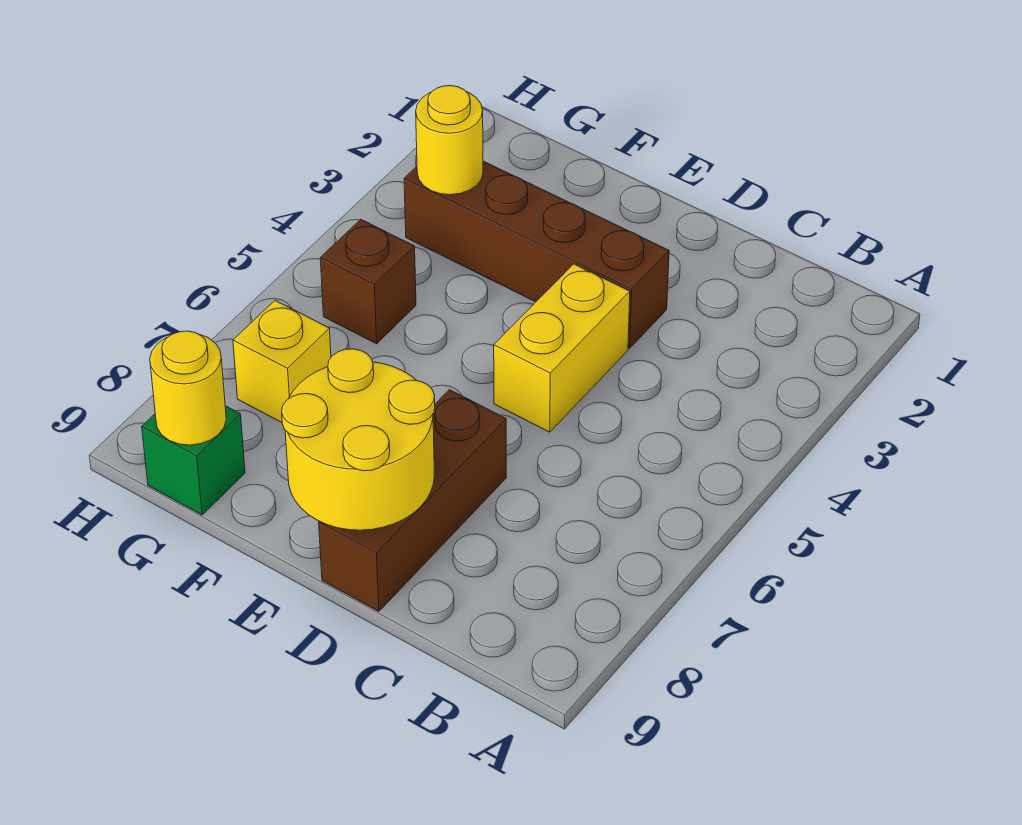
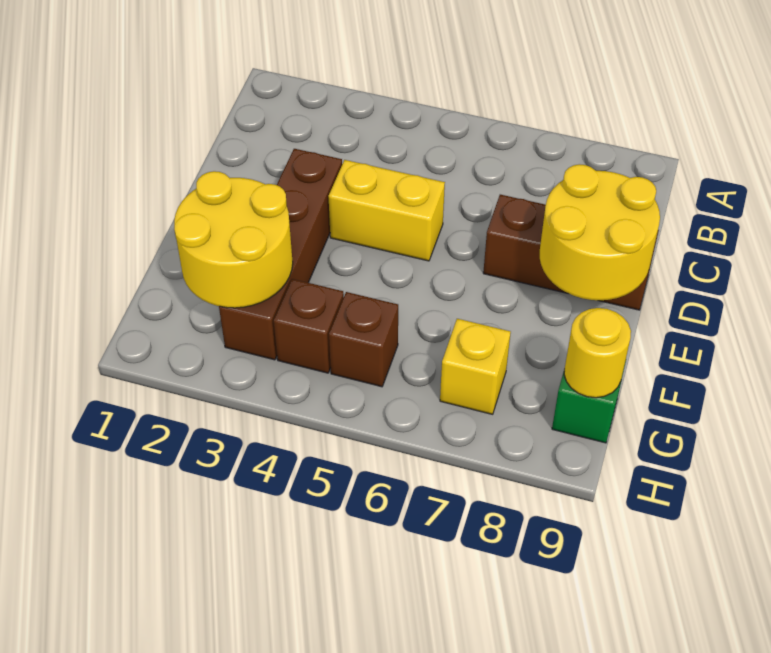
yellow round brick G3 level 2 -> yellow round brick F2:G3 level 2
none -> brown brick G4 level 1

